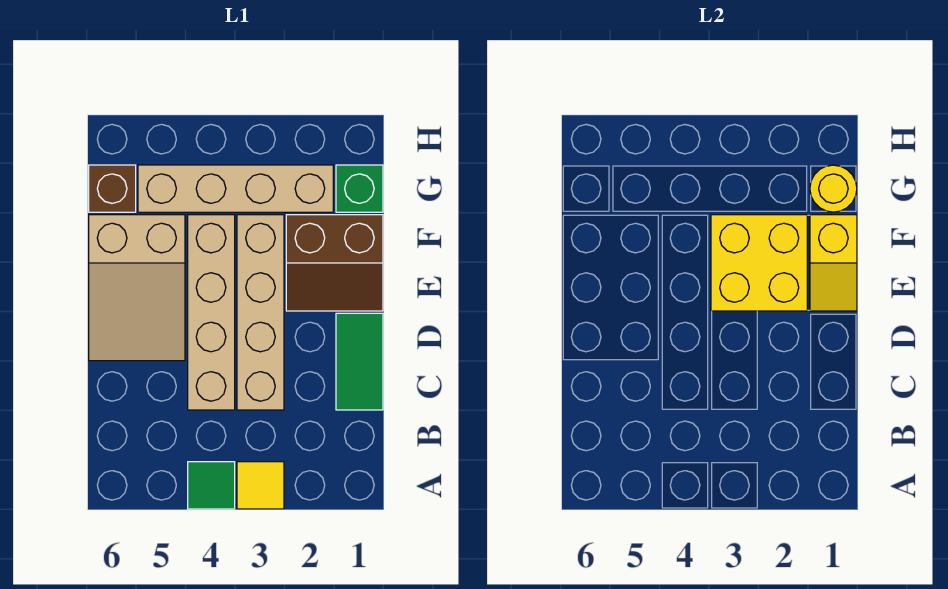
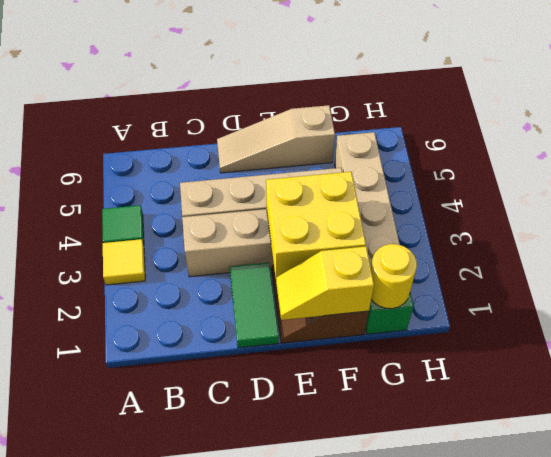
green tile C1:D1 level 1 -> green tile D1:D2 level 1
tan slope D5:F6 level 1 top F -> tan slope D6:F6 level 1 top F
brown brick G6 level 1 -> none

